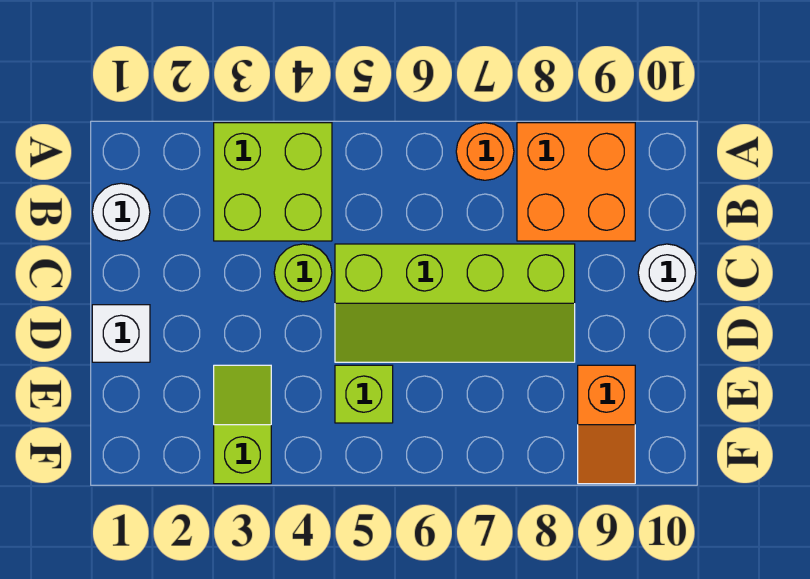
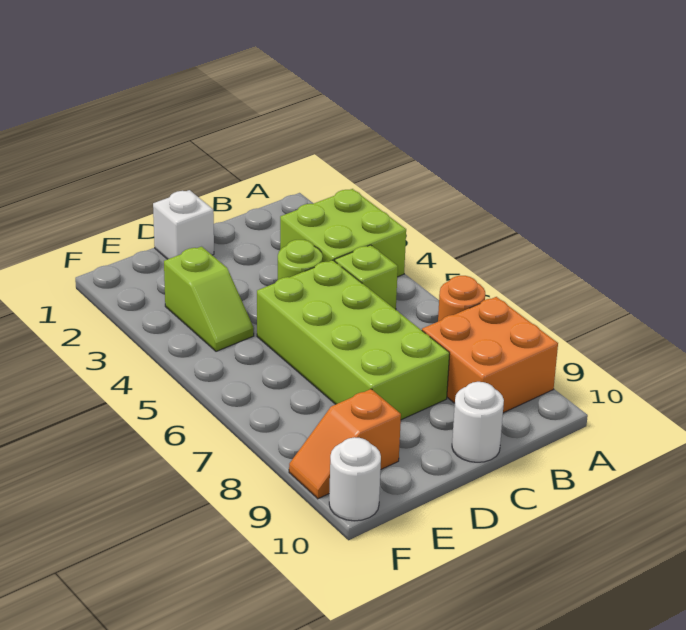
white round brick B1 level 1 -> white round brick F10 level 1
lime slope C5:D8 level 1 top C -> lime brick C5:D8 level 1
lime slope E3:F3 level 1 top F -> lime slope E3:E4 level 1 top 3
lime brick E5 level 1 -> lime brick B5 level 1

